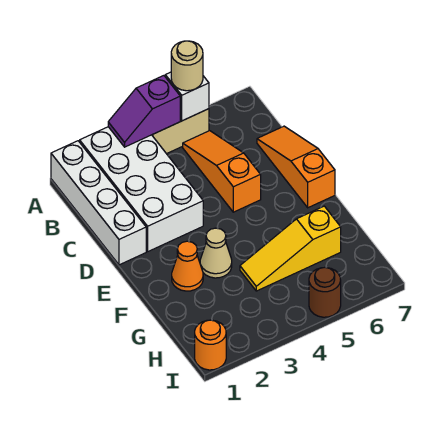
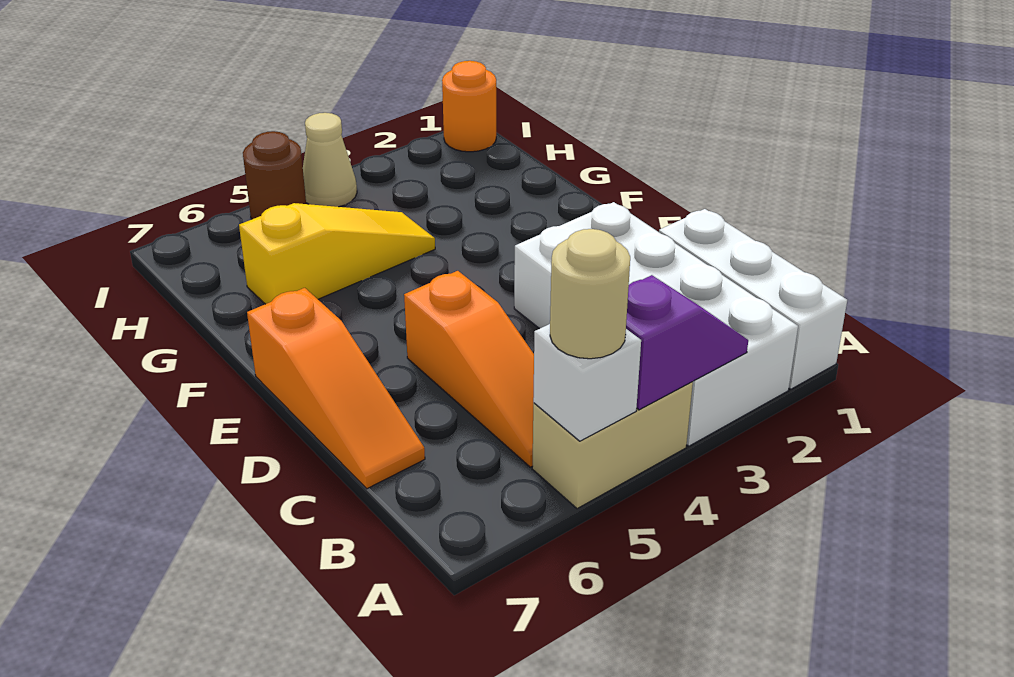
white brick A1:D1 level 1 -> white brick A1:C1 level 1
orange cone F2 level 1 -> none
tan cone F3 level 1 -> tan cone I4 level 1

